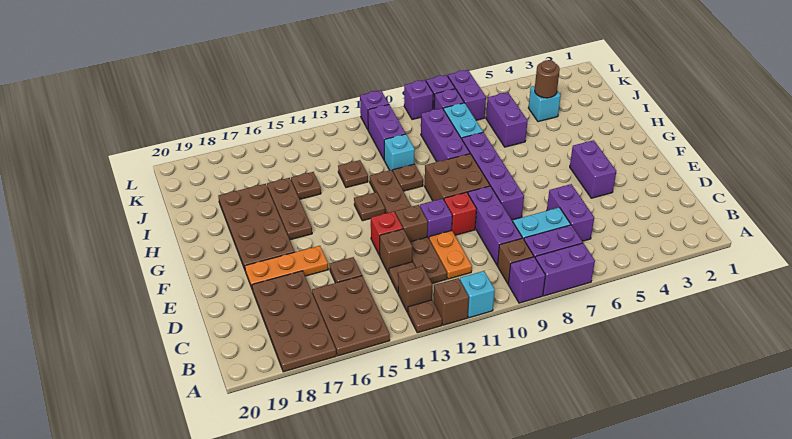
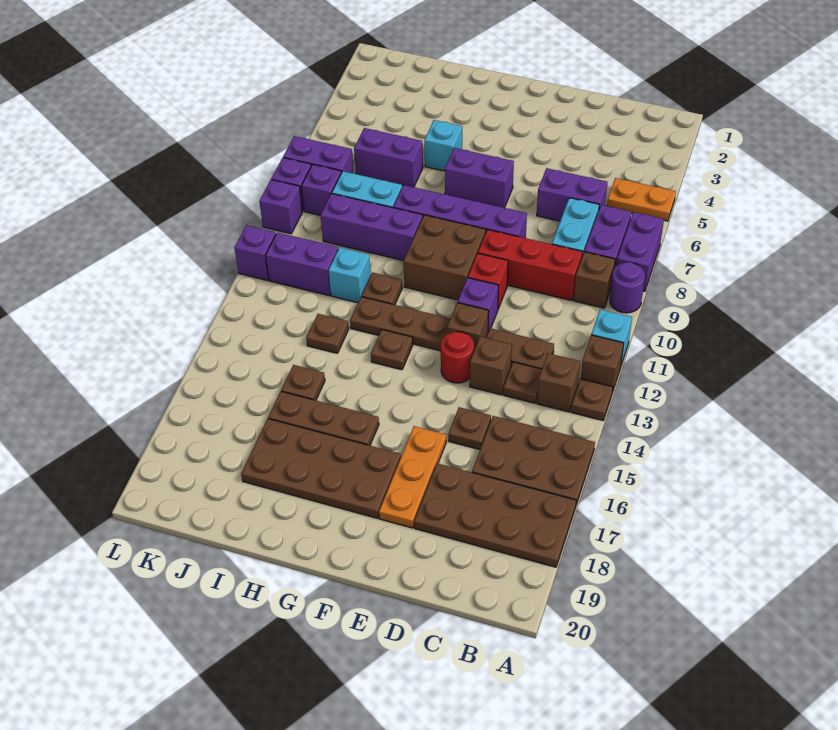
purple brick A9 level 1 -> purple round brick A9 level 1
purple brick C9:E9 level 1 -> red brick C9:E9 level 1
orange plate C11:D11 level 1 -> orange plate A5:B5 level 1
purple brick E4:F4 level 1 -> purple brick F6:G6 level 1
red brick E13 level 1 -> red round brick E13 level 1
cyan brick J4 level 1 -> cyan brick H5 level 1
brown round brick J4 level 2 -> none

